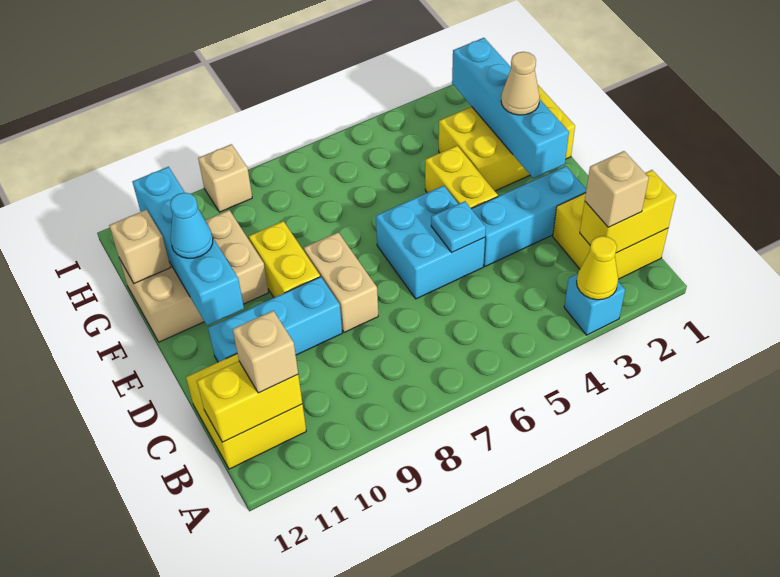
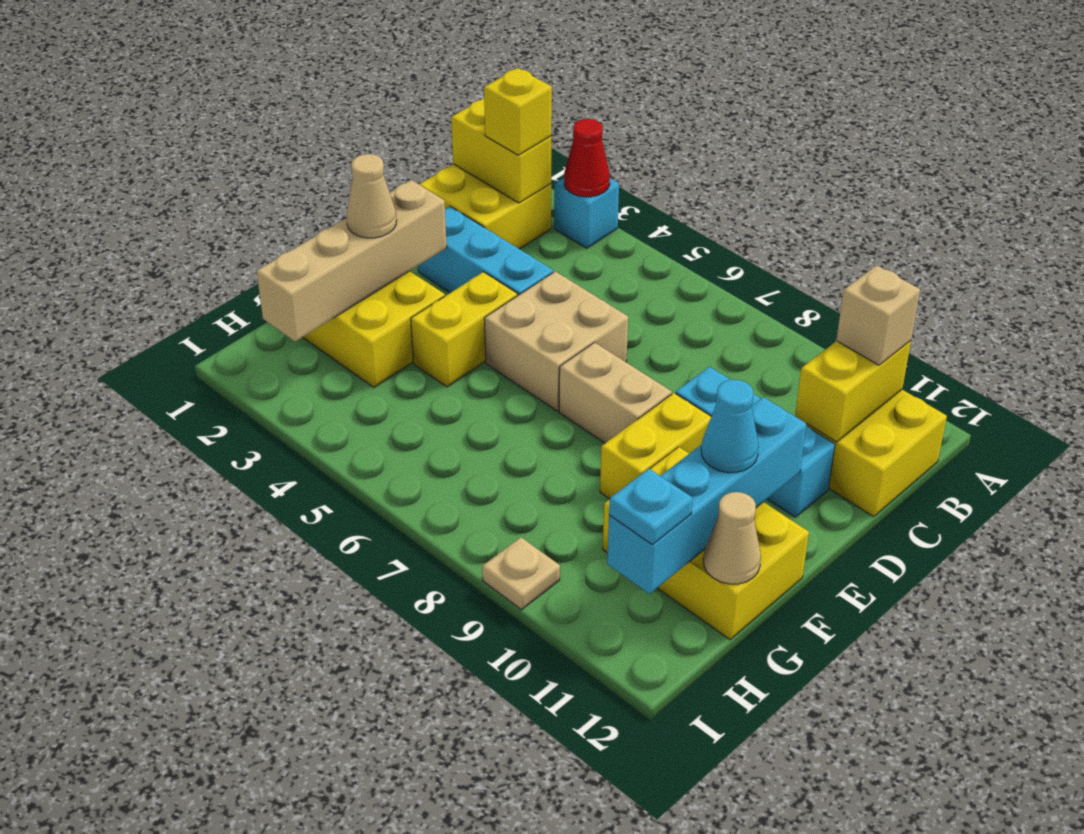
yellow cone A3 level 2 -> red cone A3 level 2
tan brick B2 level 3 -> yellow brick B2 level 3
yellow brick B11:B12 level 2 -> yellow brick B11:C11 level 2
cyan brick D5:E6 level 1 -> tan brick D5:E6 level 1
cyan plate D5 level 2 -> cyan plate H11 level 3
tan brick D8:E8 level 1 -> tan brick E7:E8 level 1
cyan brick E2:H2 level 2 -> tan brick E2:H2 level 2
tan brick F10:G12 level 1 -> yellow brick F10:G12 level 1
tan brick G12 level 2 -> tan cone G12 level 2
tan brick I9 level 1 -> tan plate I9 level 1

